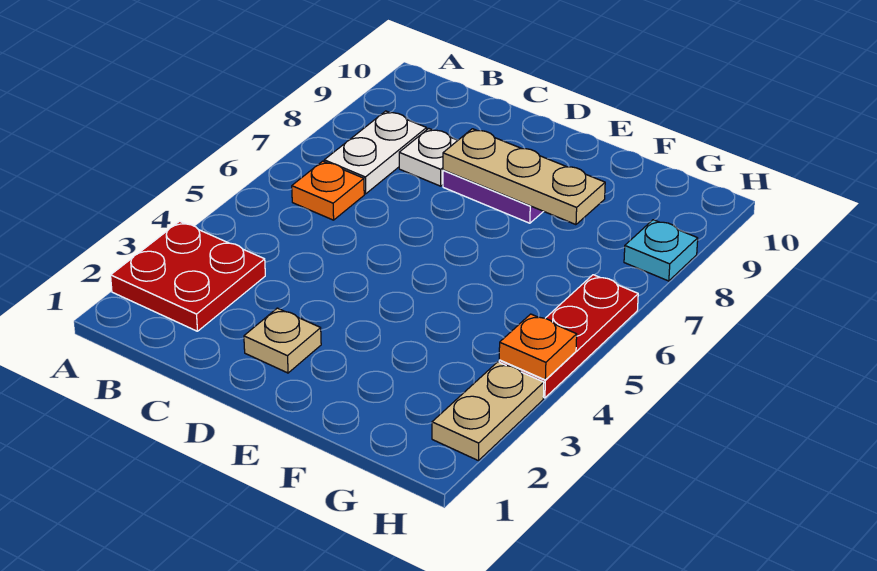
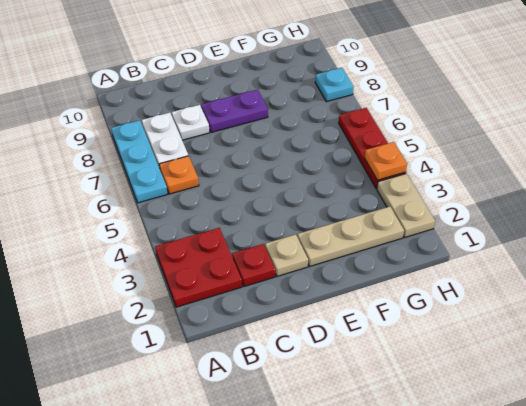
none -> cyan plate A6:A8 level 1
none -> red plate C2 level 1
tan plate D8:F8 level 2 -> tan plate E2:G2 level 1

